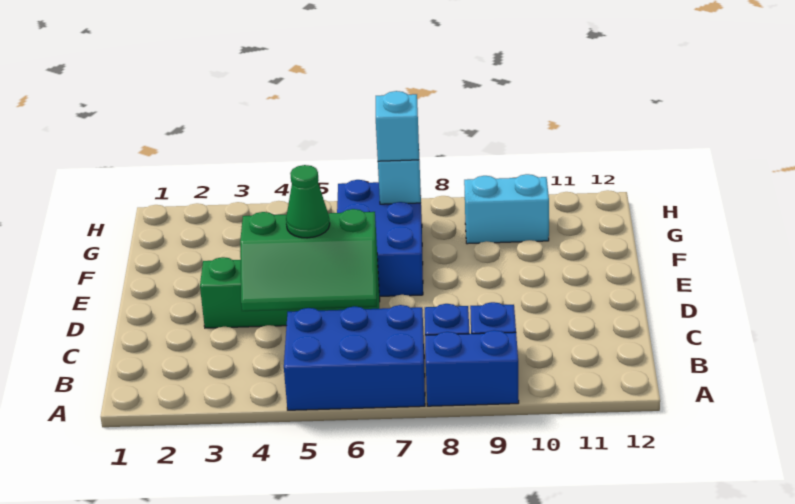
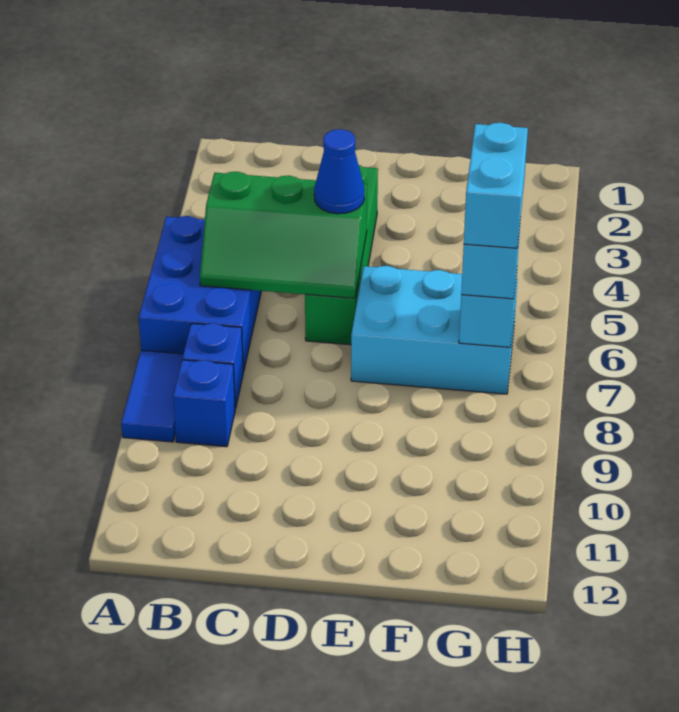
blue brick A8:A9 level 1 -> blue tile A8:A9 level 1
green slope C4:D6 level 2 top D -> green slope B5:D6 level 2 top 5
green cone D5 level 3 -> blue cone D5 level 3
blue brick E6:G7 level 1 -> cyan brick E6:G7 level 1
cyan brick G9:G10 level 1 -> cyan brick G6:G7 level 4

